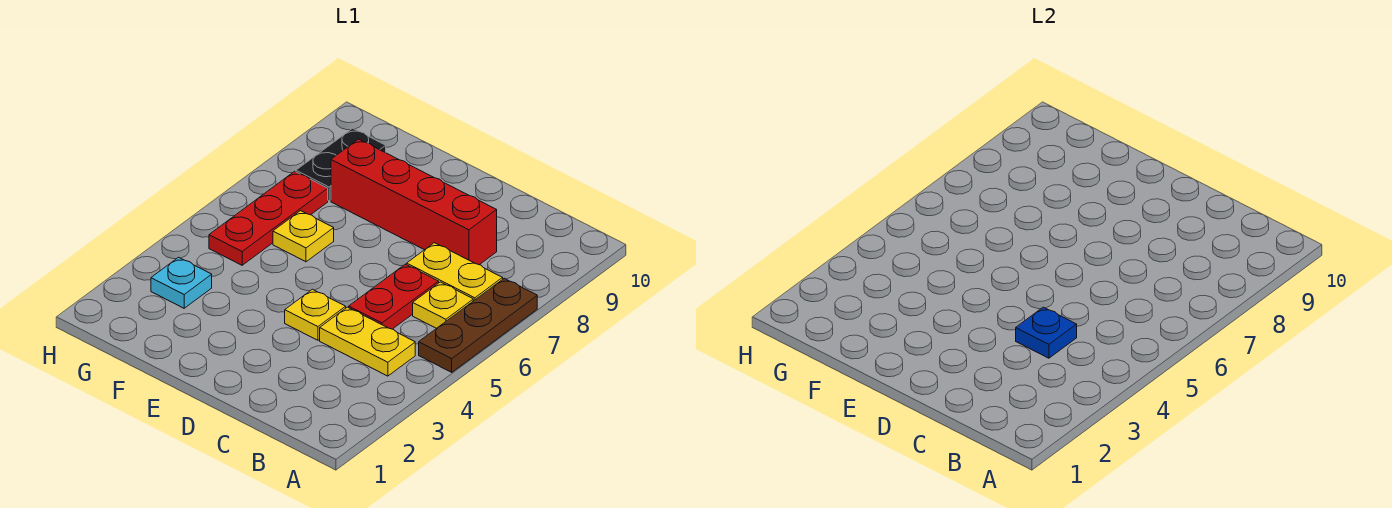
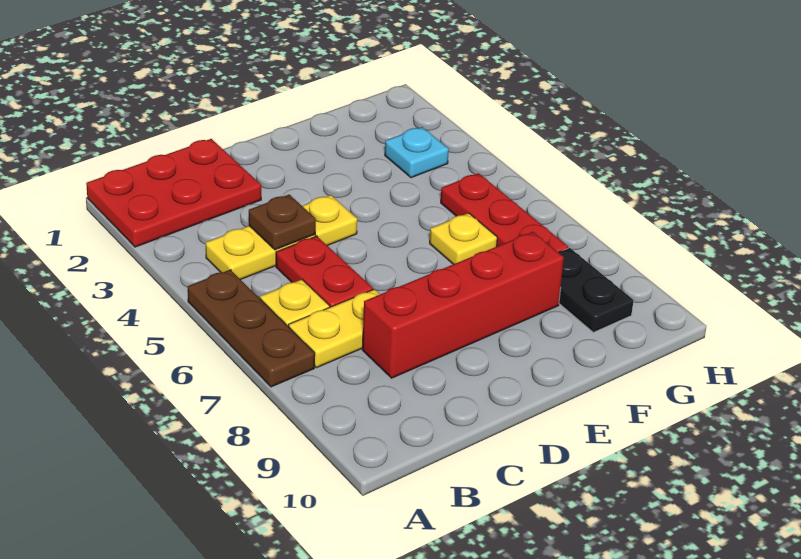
none -> red plate A1:C2 level 1
blue plate C4 level 2 -> brown plate C4 level 2

